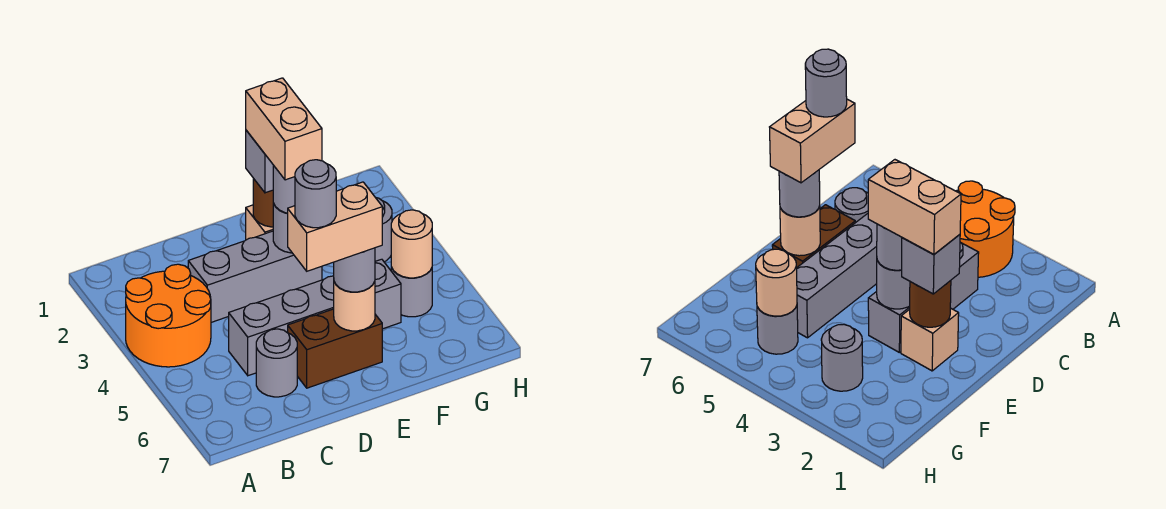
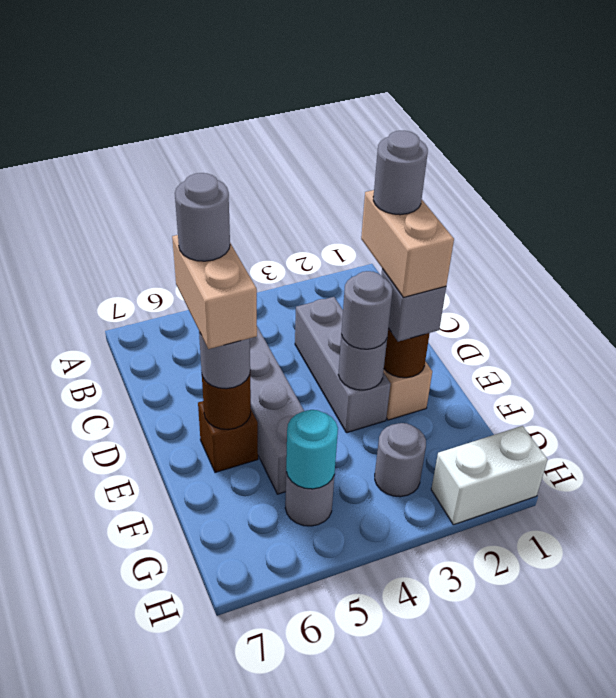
orange round brick A3:B4 level 1 -> none
grey round brick C6 level 1 -> grey round brick D2 level 5
brown brick D6:E6 level 1 -> brown brick E6 level 1
tan brick E2:E3 level 4 -> tan brick D2:E2 level 4
tan round brick E6 level 2 -> brown round brick E6 level 2
tan round brick G5 level 2 -> cyan round brick G5 level 2
none -> white brick H1:H2 level 1

